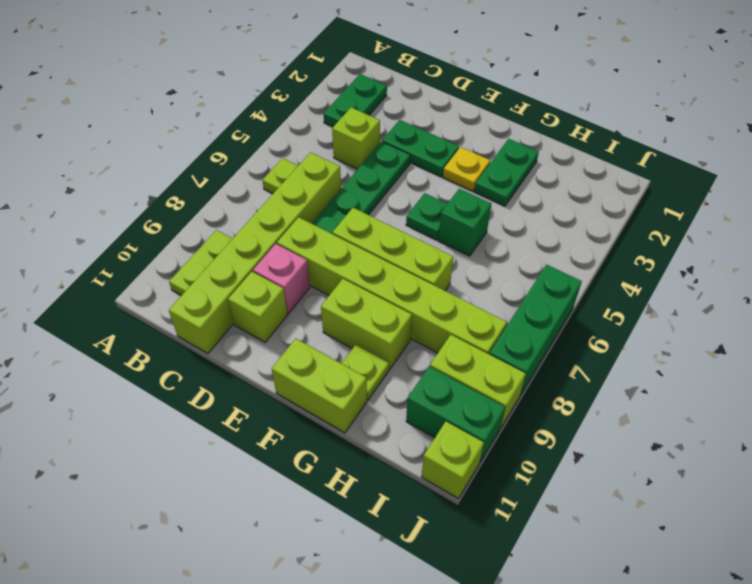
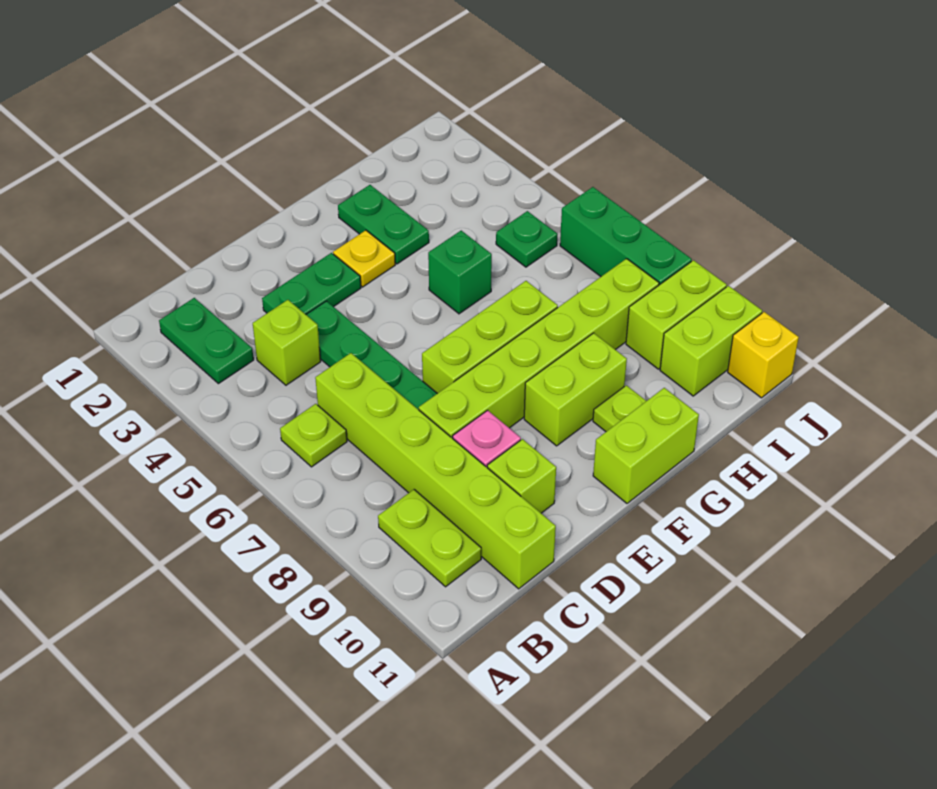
green plate F5 level 1 -> green plate I5 level 1
green brick I10:J10 level 1 -> lime brick I10:J10 level 1
lime brick J11 level 1 -> yellow brick J11 level 1

